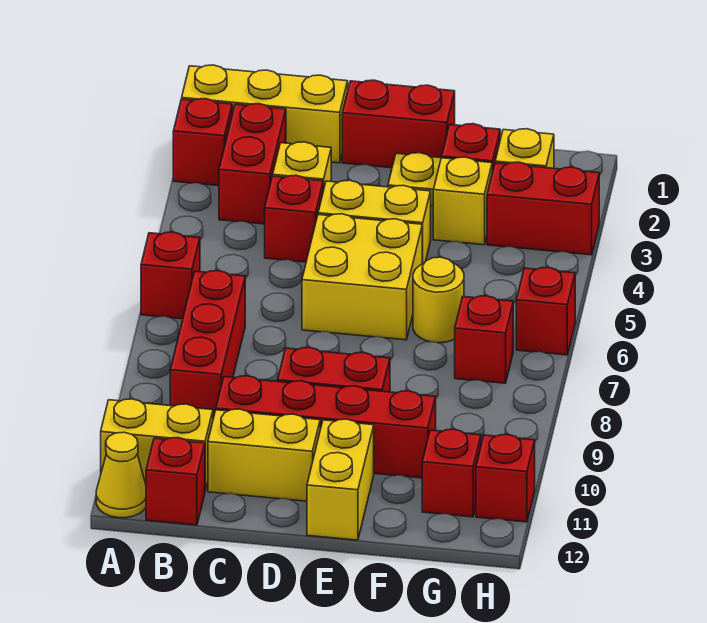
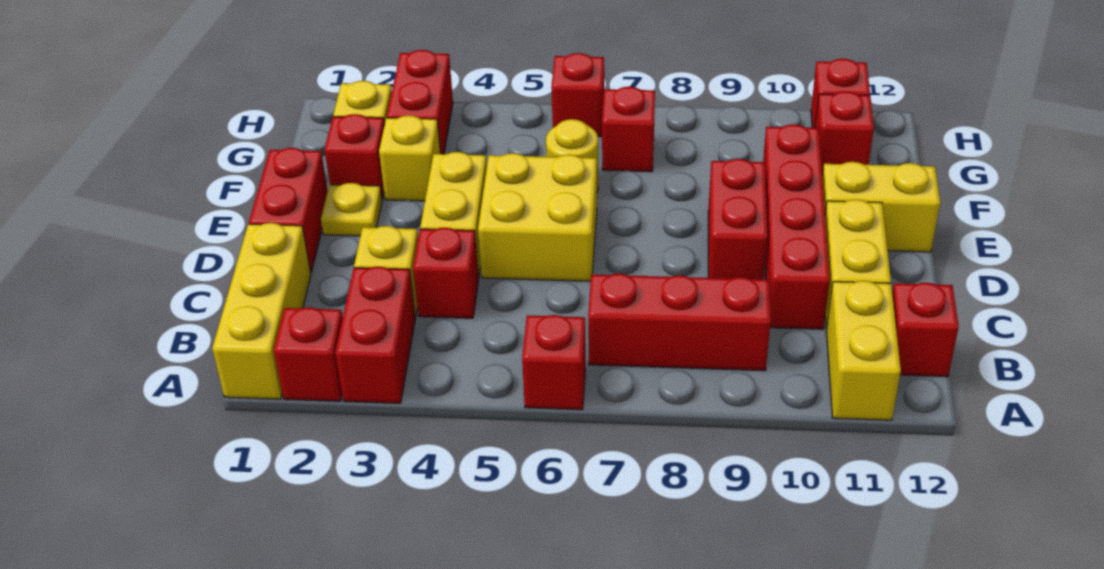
yellow cone A12 level 1 -> none
red brick B2:B3 level 1 -> red brick A3:B3 level 1

